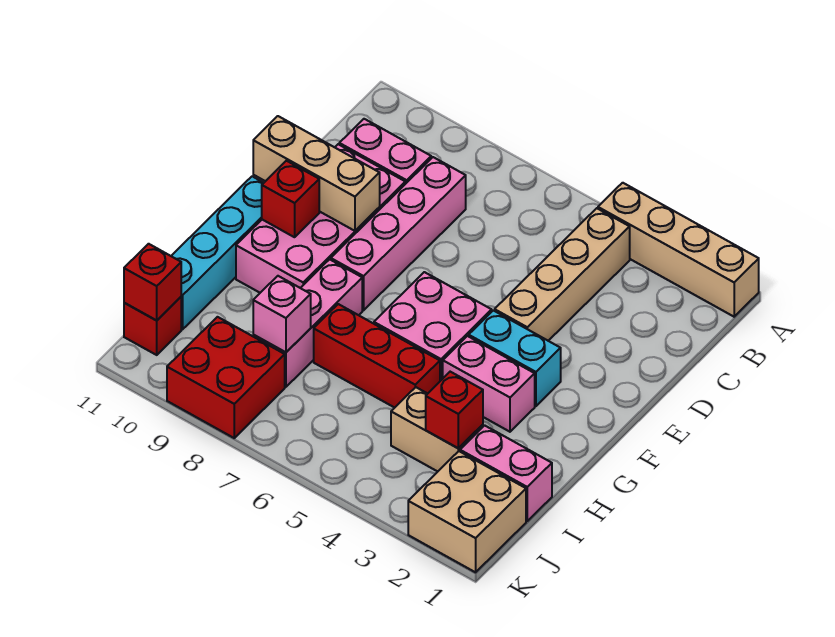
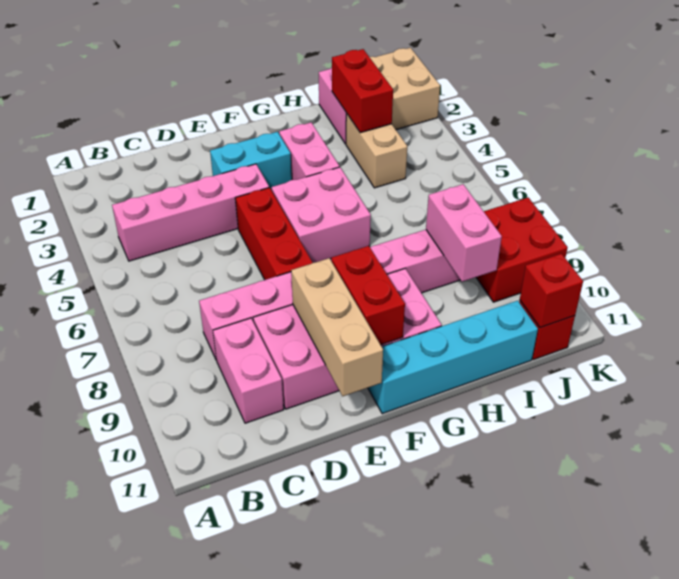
tan brick A1:A4 level 1 -> none
tan brick B4:E4 level 1 -> pink brick B4:E4 level 1
cyan brick F3:F4 level 1 -> cyan brick E3:F3 level 1
red brick F10 level 2 -> red brick F9:F10 level 2
red brick H5:H7 level 1 -> red brick E5:E7 level 1
red brick I3 level 2 -> red brick I2:I3 level 2
pink brick I8 level 2 -> pink brick I8:I9 level 2

